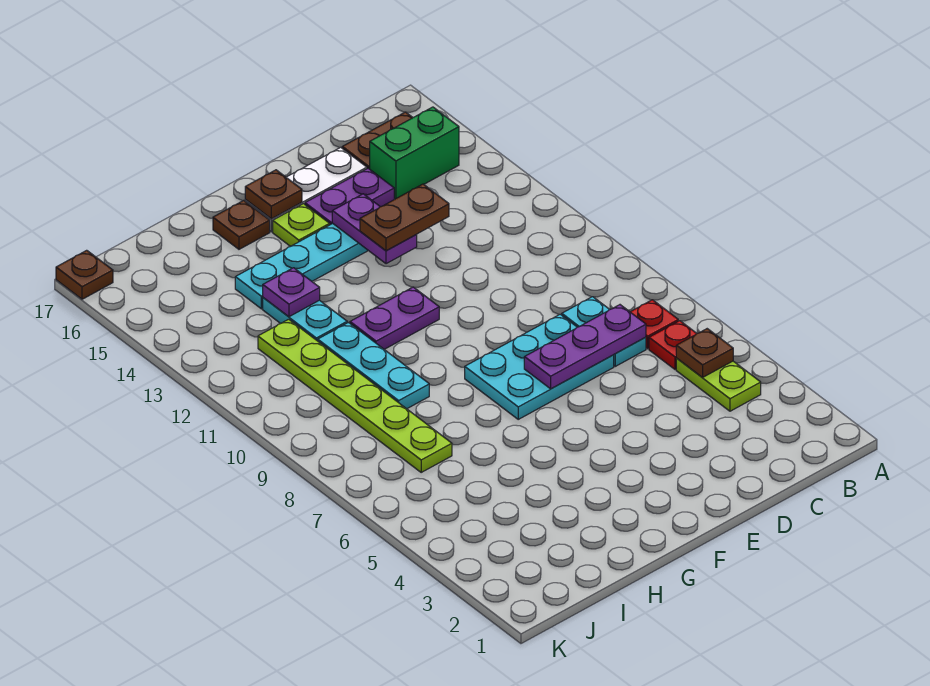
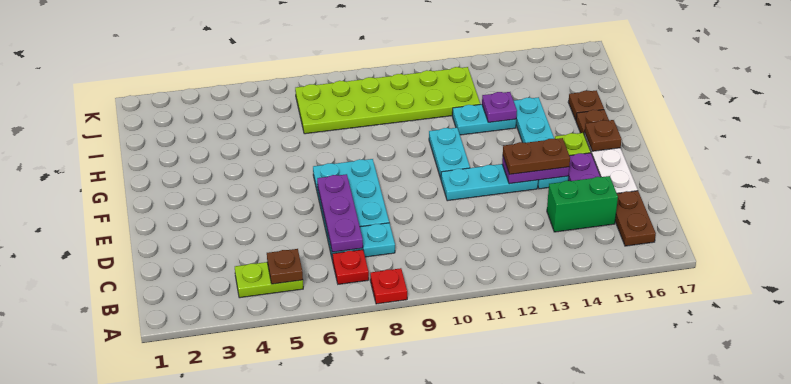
red plate B6 level 1 -> red plate A8 level 1
green brick B15:C15 level 1 -> green brick C14:C15 level 1
brown plate D13:E13 level 3 -> brown plate E13:E14 level 3
purple plate F11:G11 level 1 -> cyan plate F11:G11 level 1
cyan plate H9:H11 level 1 -> cyan plate E11:E13 level 1
lime plate I7:I12 level 1 -> lime plate I7:J12 level 1
brown plate K17 level 1 -> brown plate H16 level 1

